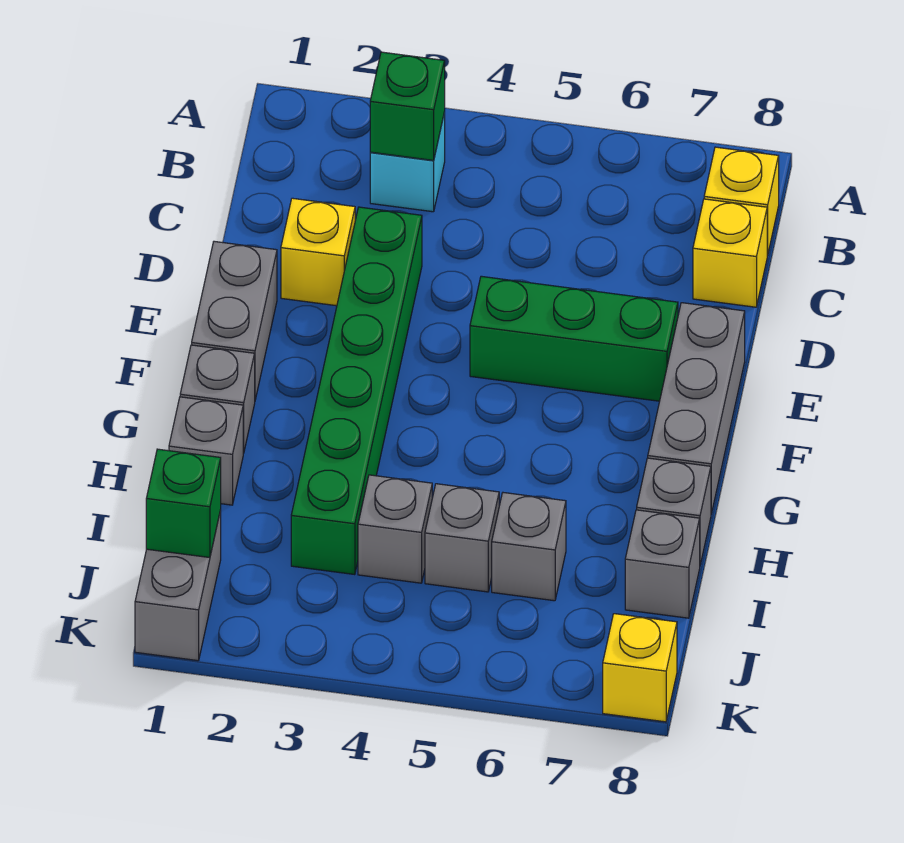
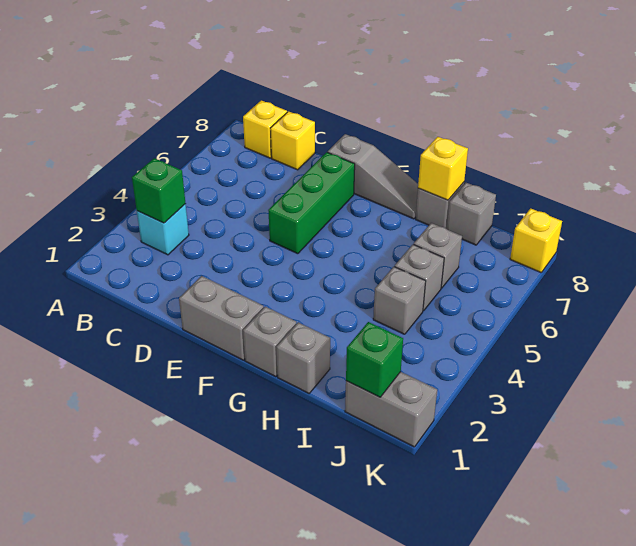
yellow brick D2 level 1 -> yellow brick H8 level 2
green brick D3:I3 level 1 -> none
grey brick E8:G8 level 1 -> grey slope E8:G8 level 1 top E

